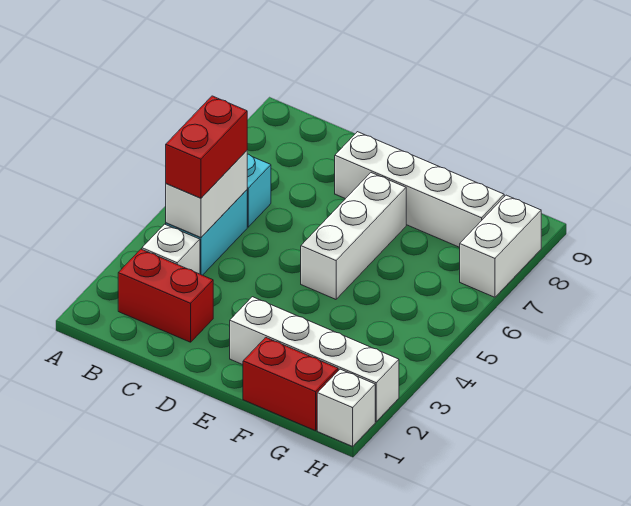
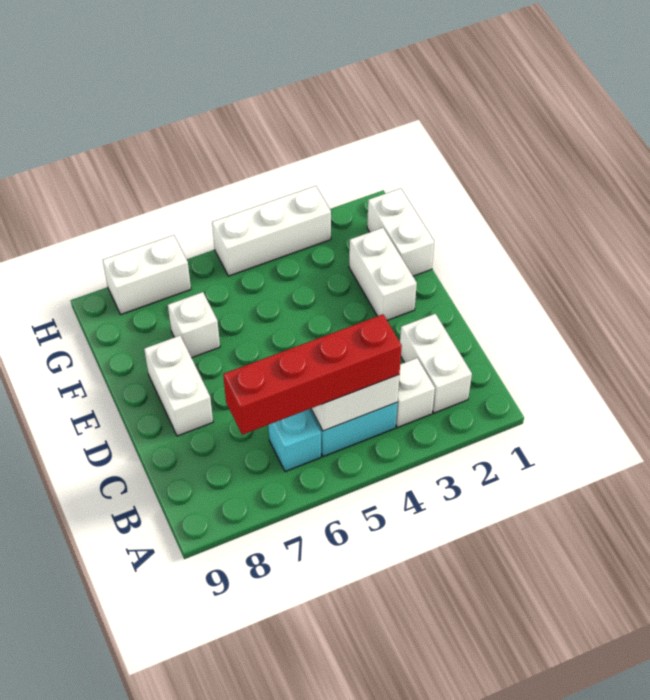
red brick B2:C2 level 1 -> white brick B2:C2 level 1
red brick B4:B5 level 3 -> red brick B4:B7 level 3
white brick D8:G8 level 1 -> white brick D8:E8 level 1
white brick E2:H2 level 1 -> white brick E2:F2 level 1
white brick E5:E7 level 1 -> white brick H3:H5 level 1
red brick F1:G1 level 1 -> white brick F1:G1 level 1
white brick H1 level 1 -> white brick F7 level 1

